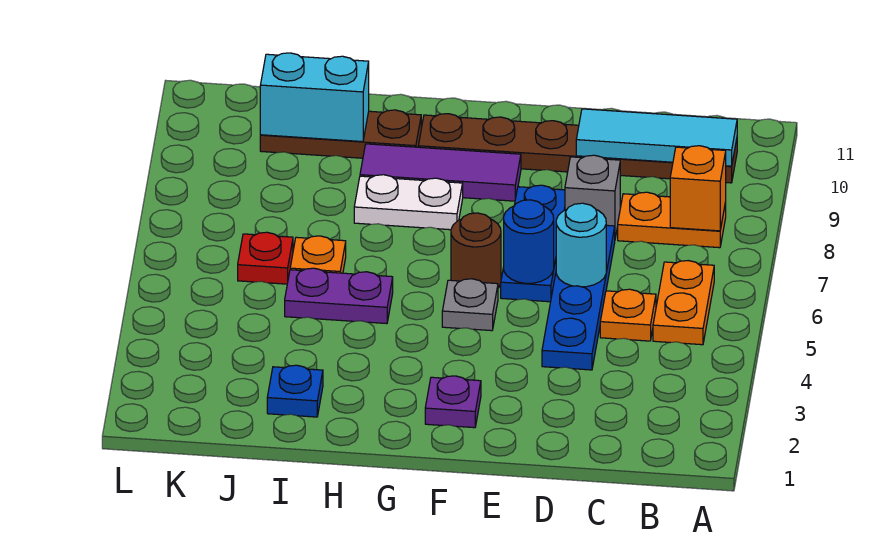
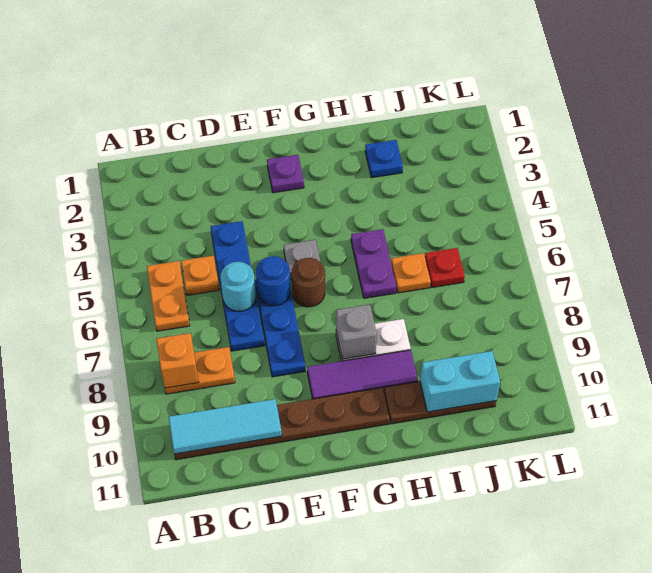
grey brick D8 level 1 -> grey brick G8 level 2
purple plate H5:I5 level 1 -> purple plate H5:H6 level 1

